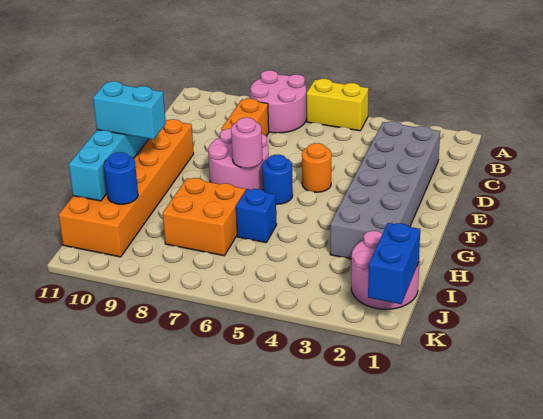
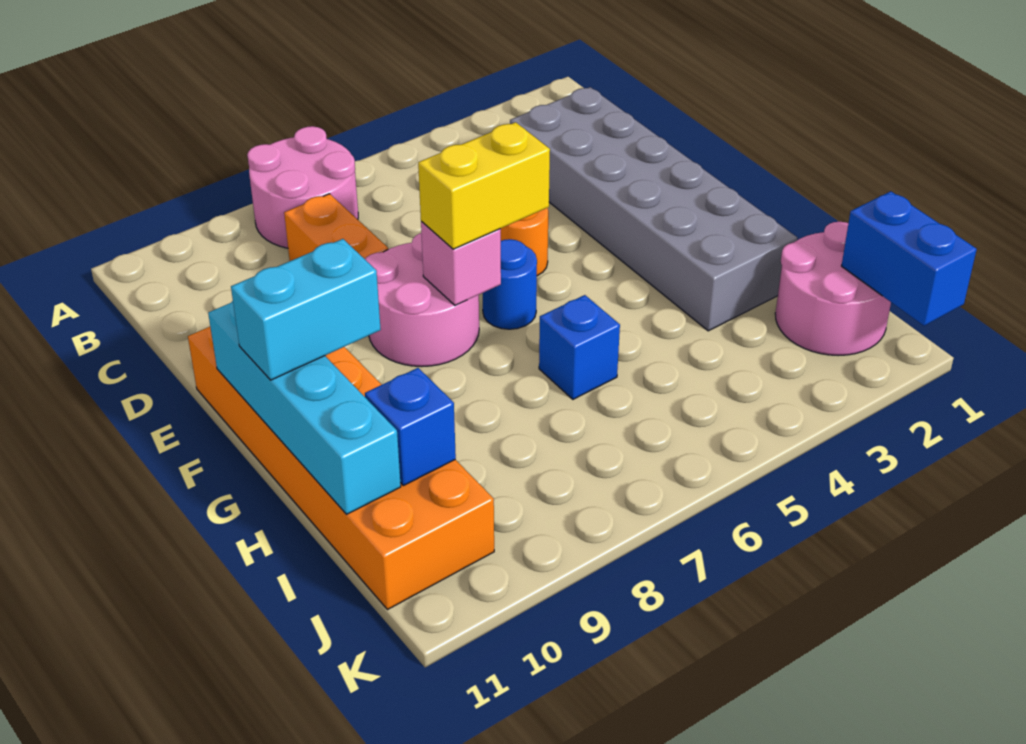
yellow brick A5:A6 level 1 -> yellow brick F6:F7 level 3
pink round brick F7 level 2 -> pink brick F7 level 2
orange brick H7:I8 level 1 -> none
blue round brick I10 level 2 -> blue brick I10 level 2

